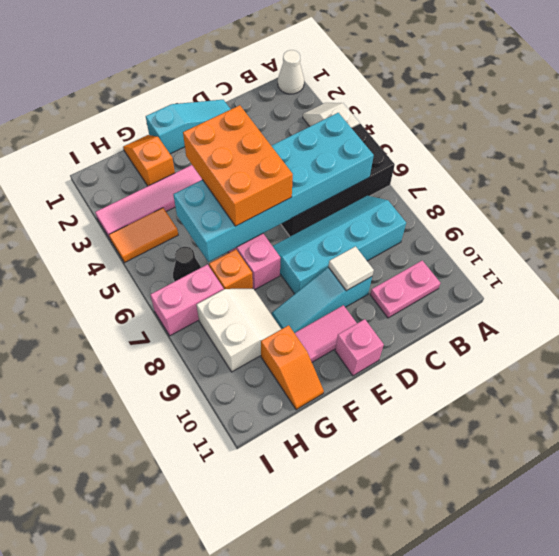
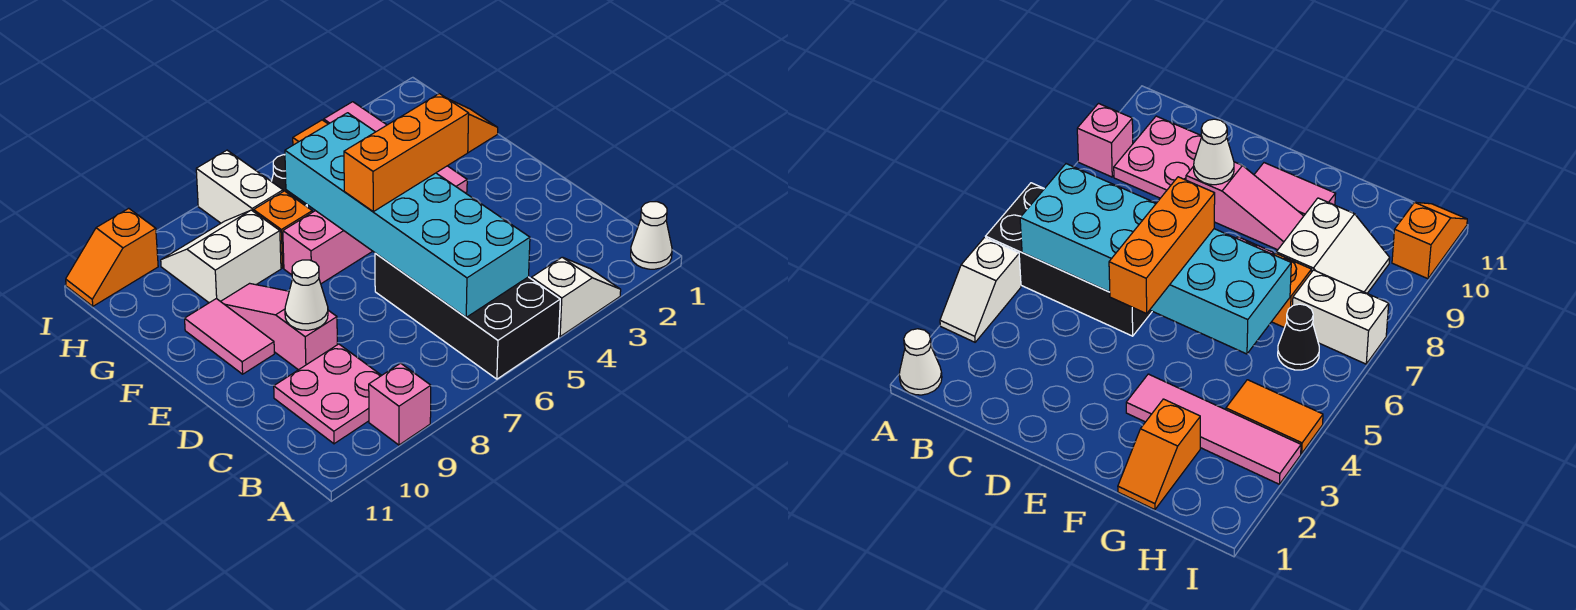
cyan slope B7:E8 level 1 top 8 -> none
pink plate B10:C10 level 1 -> pink plate B9:C10 level 1
cyan slope D1:F1 level 1 top F -> none
cyan slope D9:F9 level 1 top D -> pink slope D9:F9 level 1 top D
white tile D9 level 2 -> white cone D9 level 2
orange brick E4:F6 level 3 -> orange brick E4:E6 level 3
pink brick E11 level 1 -> pink brick A9 level 1
white slope G8:H9 level 1 top H -> white slope G8:H9 level 1 top G
orange slope G10:G11 level 1 top 10 -> orange slope I10:I11 level 1 top 10
pink brick H7:I7 level 1 -> white brick H7:I7 level 1

